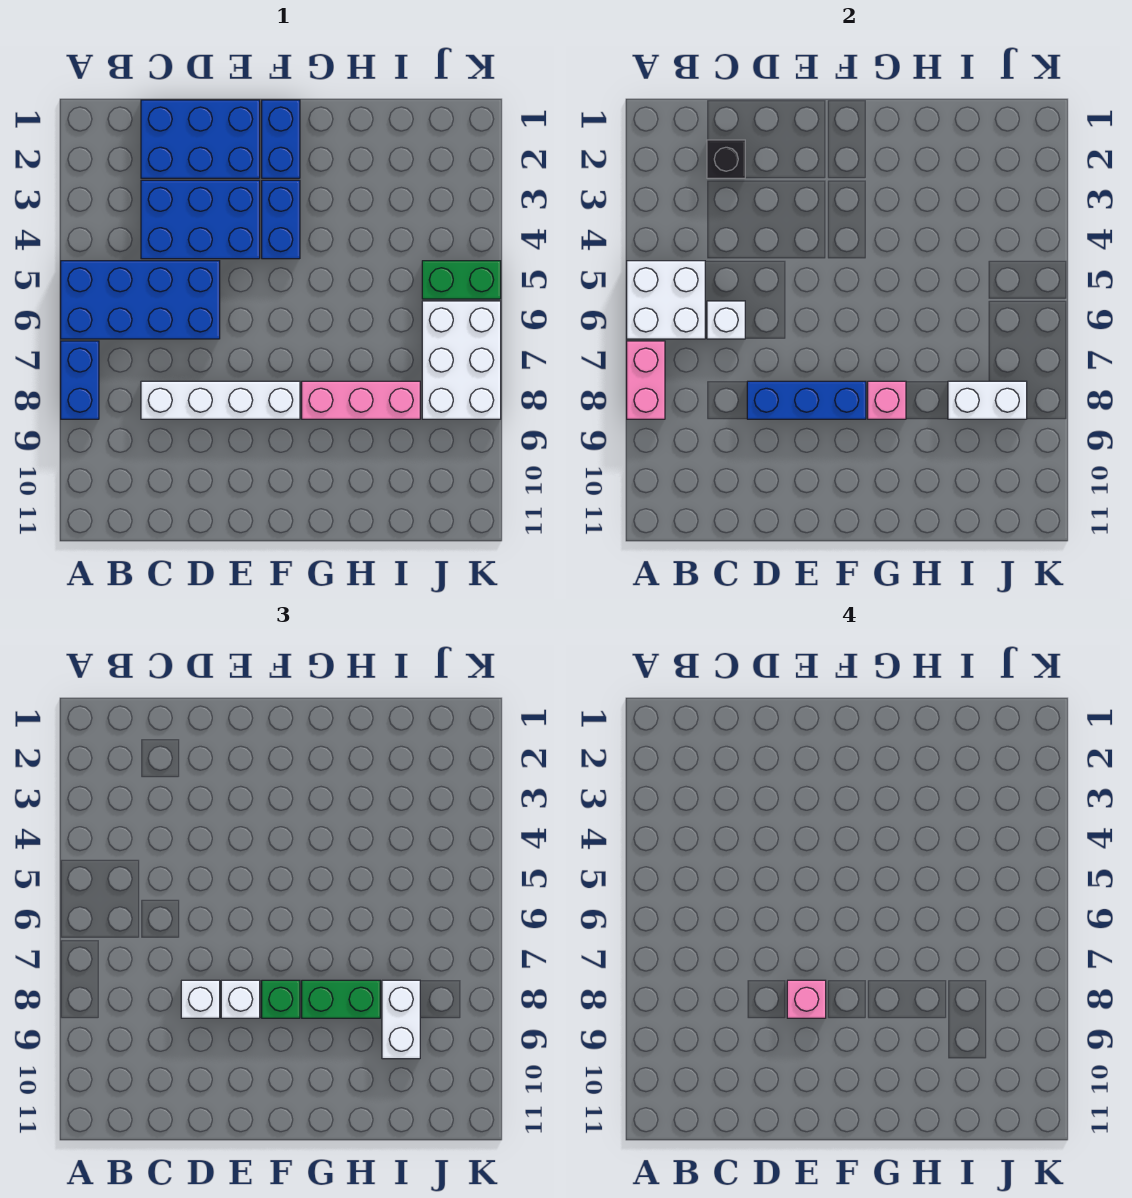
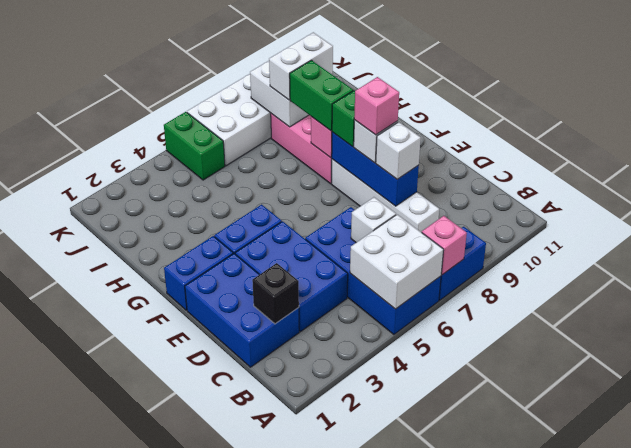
pink brick A7:A8 level 2 -> pink brick A7 level 2

